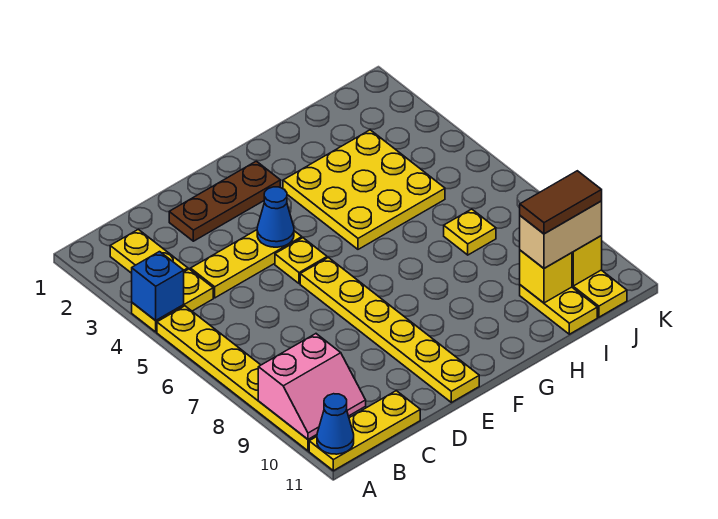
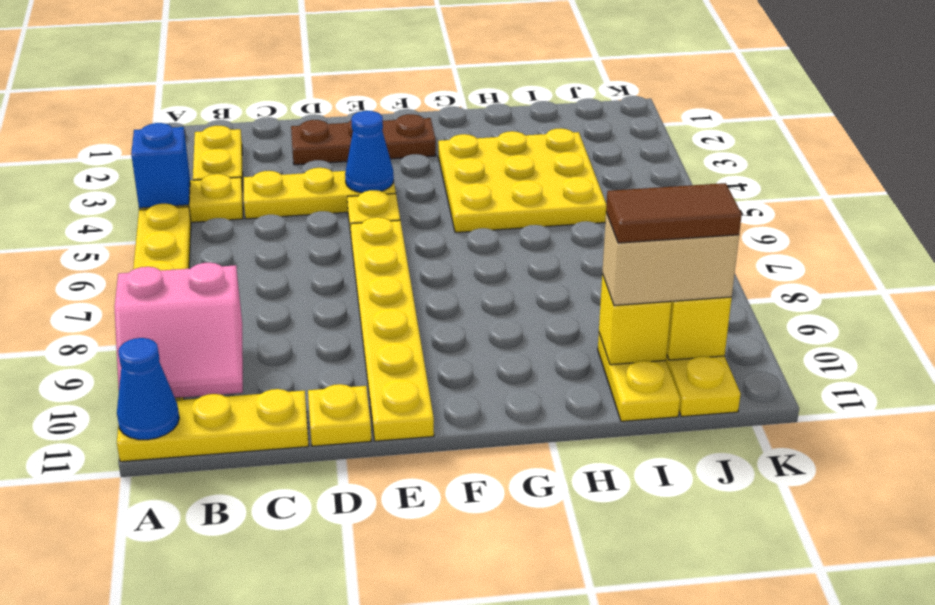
yellow plate I7 level 1 -> yellow plate D11 level 1

